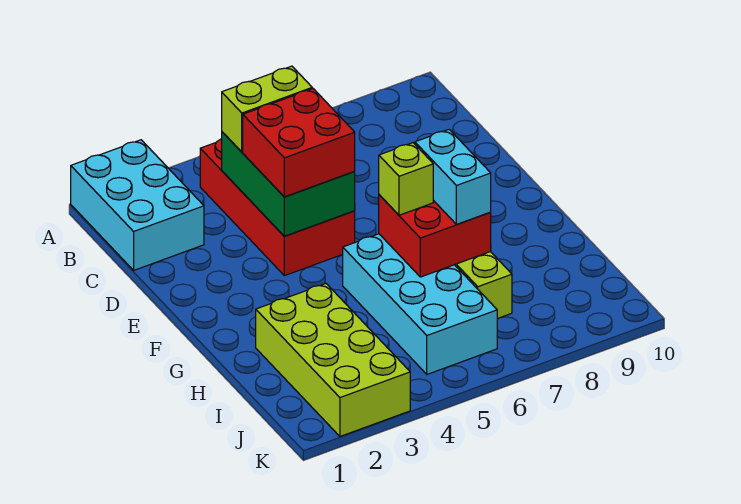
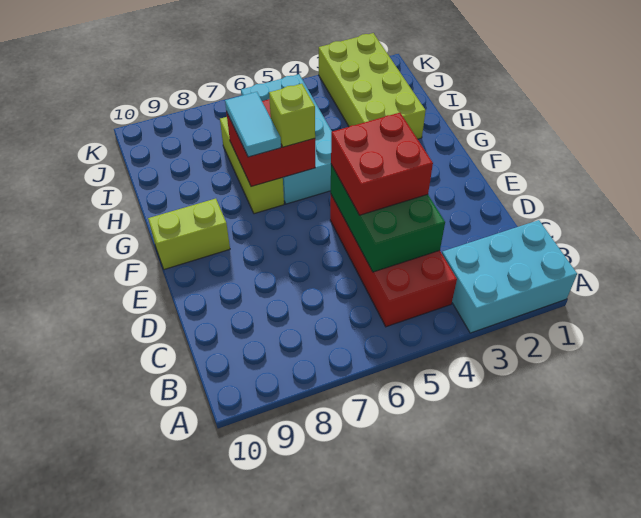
cyan brick A1:C2 level 1 -> cyan brick A1:B3 level 1
lime brick C4:C5 level 3 -> lime brick F9:F10 level 1
cyan brick G7:H7 level 3 -> cyan tile G7:H7 level 3

